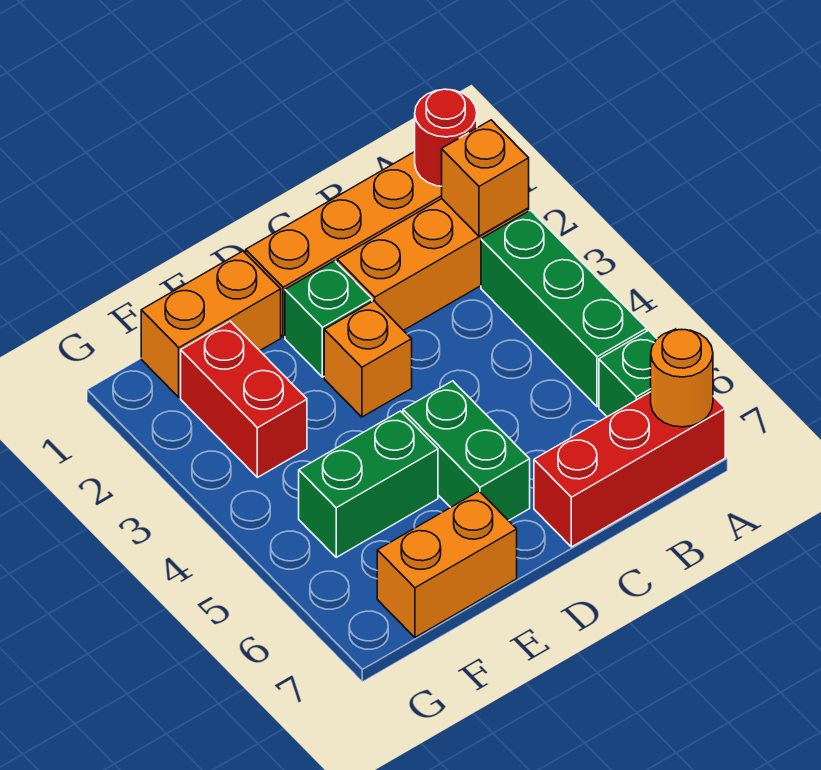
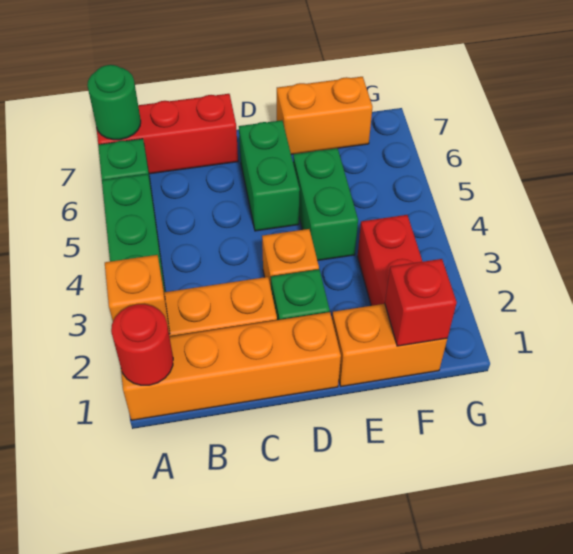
orange round brick A7 level 2 -> green round brick A7 level 2
green brick E5:F5 level 1 -> green brick E4:E5 level 1
none -> red brick F1 level 2

